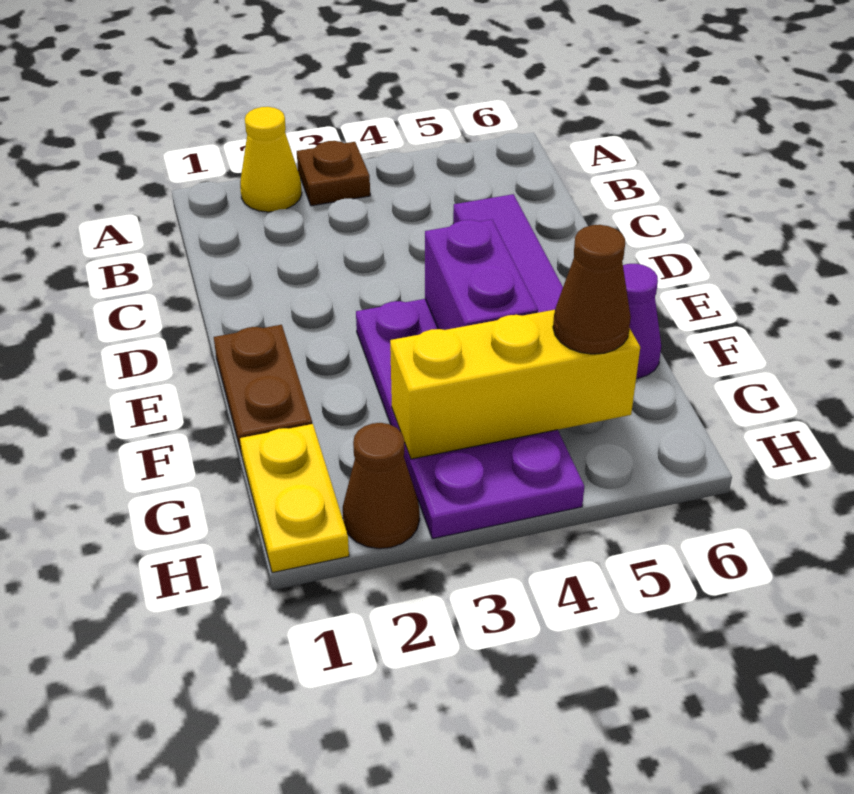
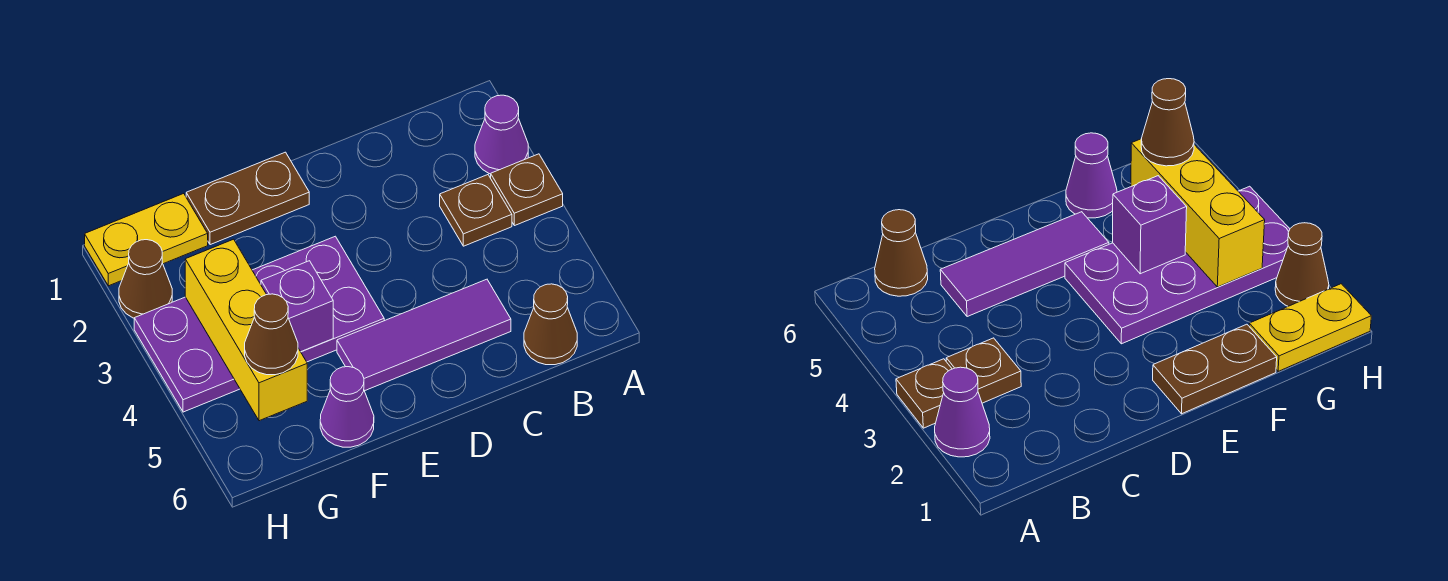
yellow cone A2 level 1 -> purple cone A2 level 1
none -> brown plate B3 level 1
none -> brown cone B6 level 1
purple brick E4:F4 level 2 -> purple brick F4 level 2

